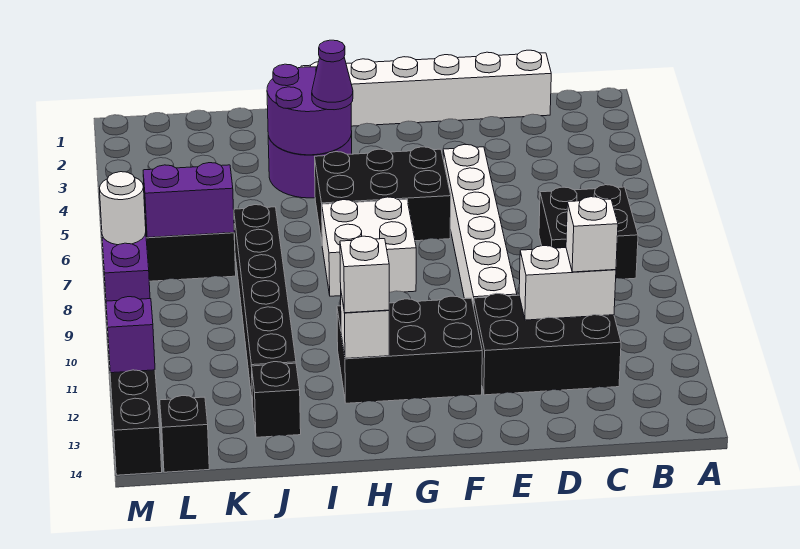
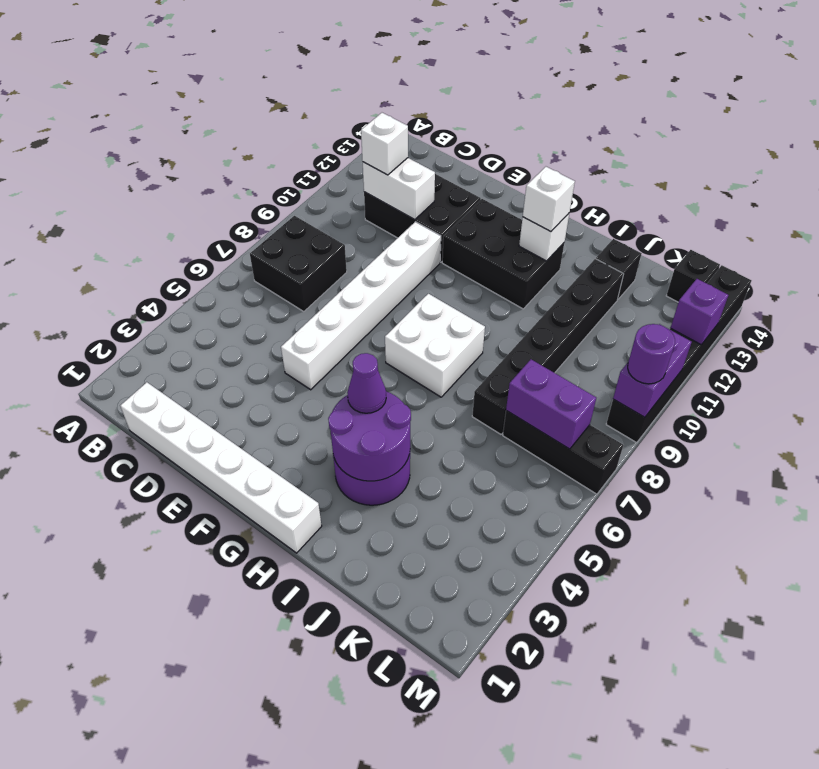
black brick F5:H6 level 1 -> none
white round brick M9 level 3 -> purple round brick M9 level 3

